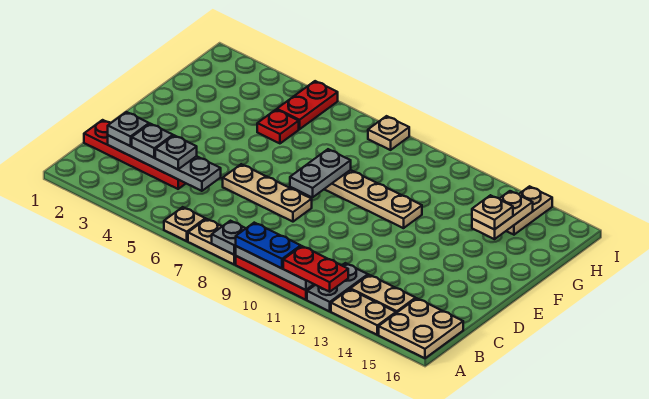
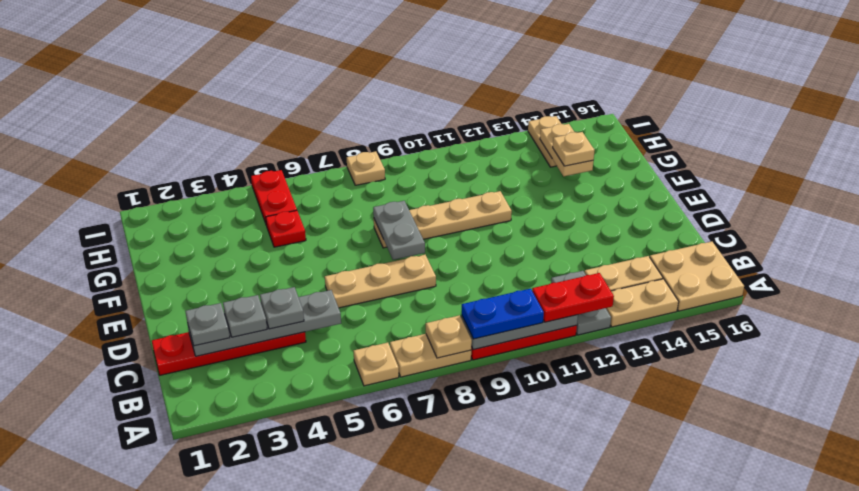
grey plate A8 level 2 -> tan plate A8 level 2

